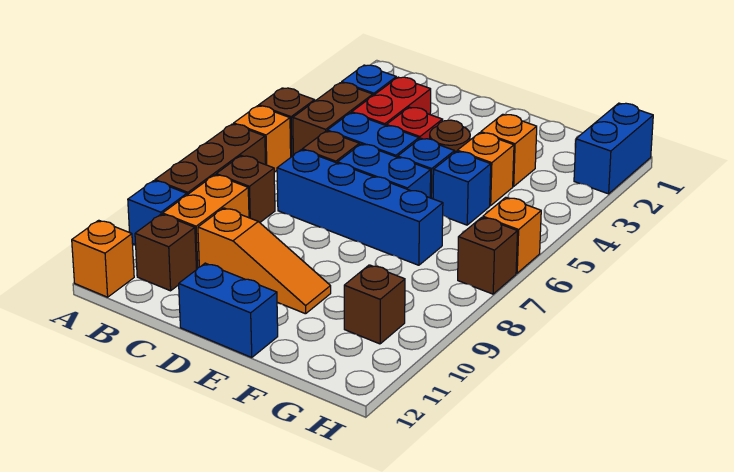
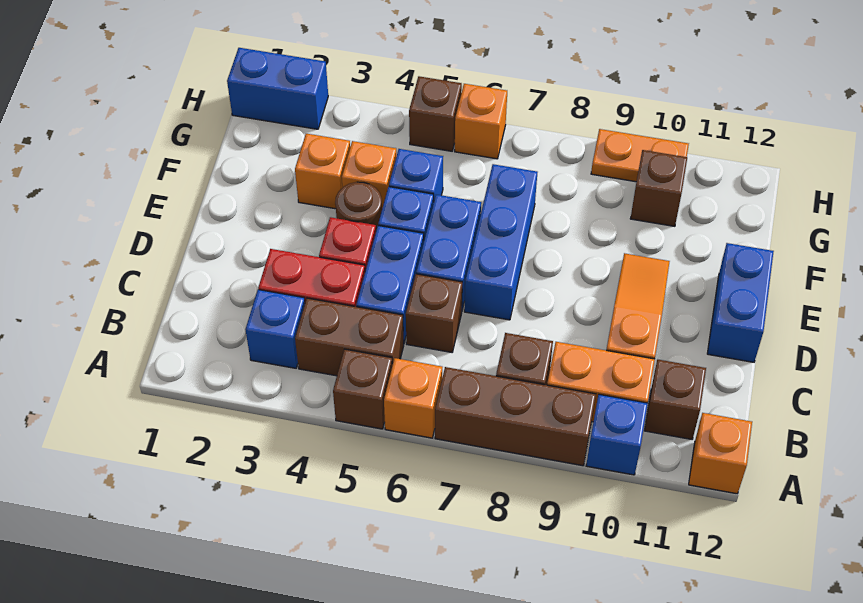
blue brick C7:F7 level 1 -> blue brick D7:F7 level 1
brown brick H7 level 1 -> brown brick H5 level 1
none -> orange plate H9:H10 level 1

